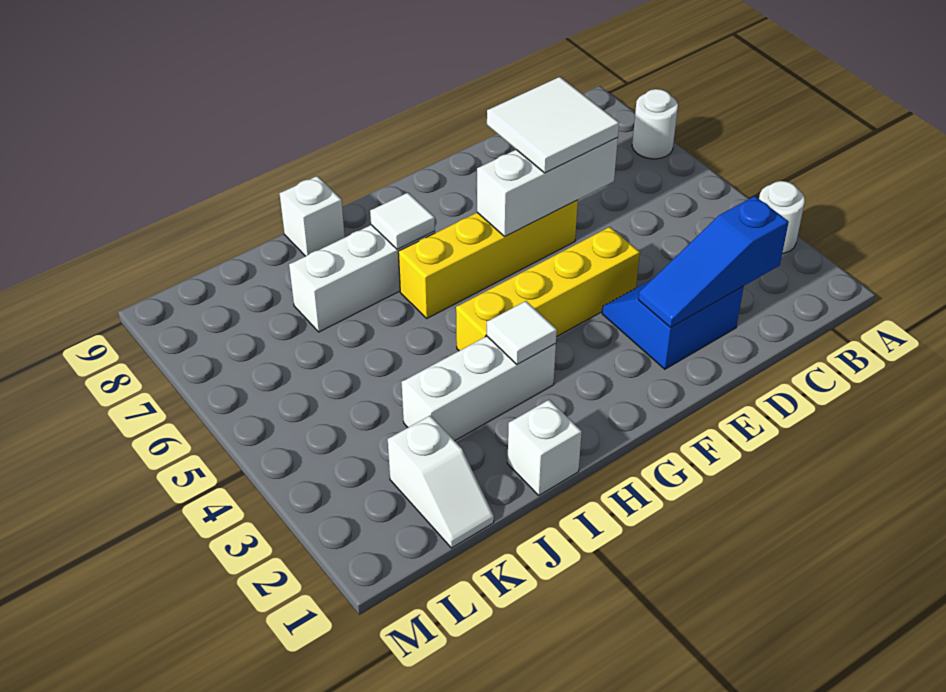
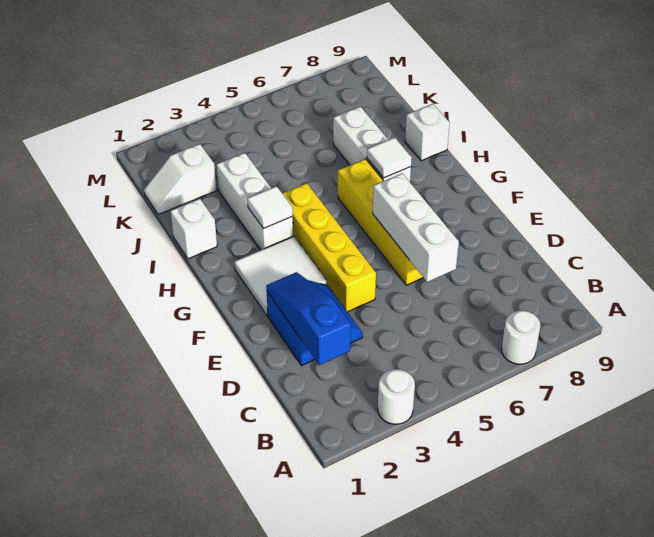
white tile D6:E7 level 3 -> white tile F2:G3 level 1

